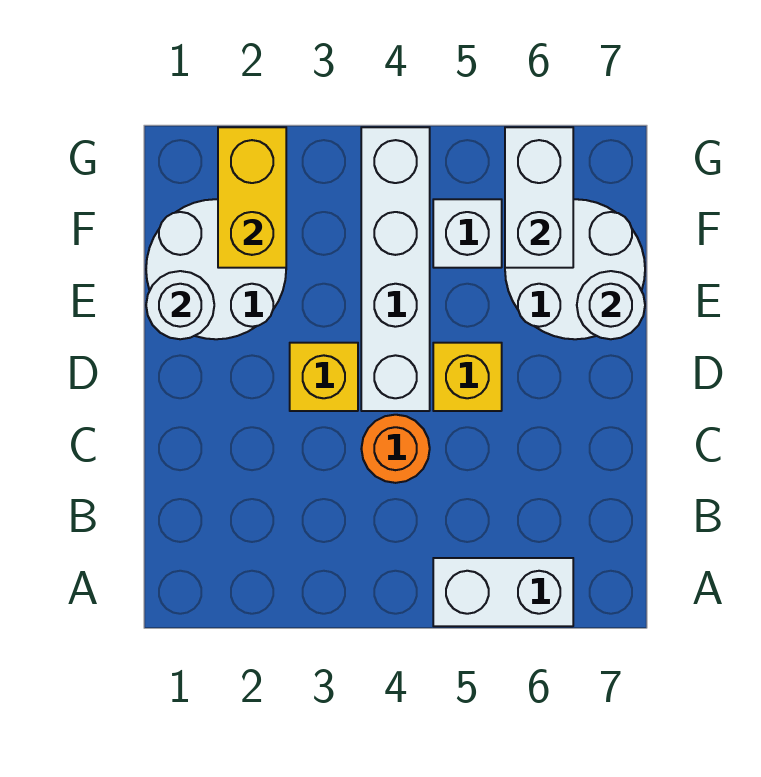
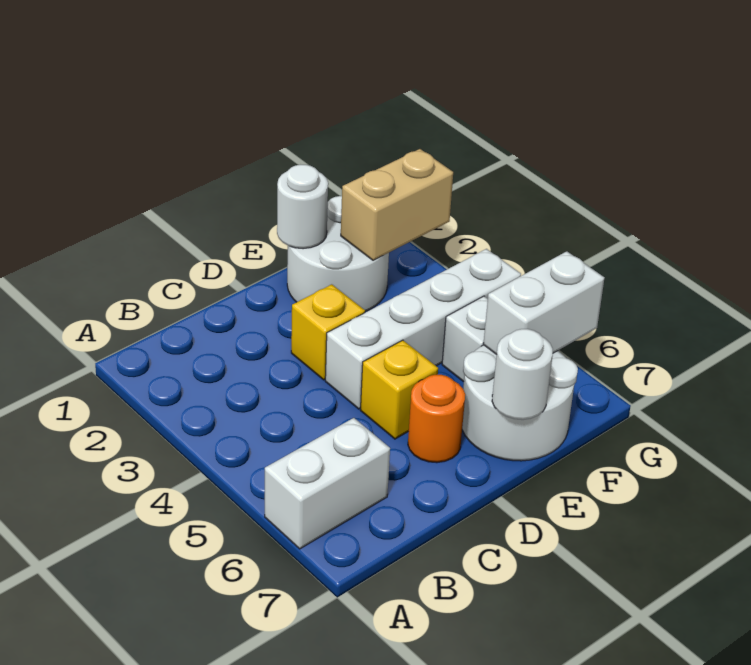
white brick A5:A6 level 1 -> white brick A6:B6 level 1
orange round brick C4 level 1 -> orange round brick D6 level 1
yellow brick F2:G2 level 2 -> tan brick F2:G2 level 2

